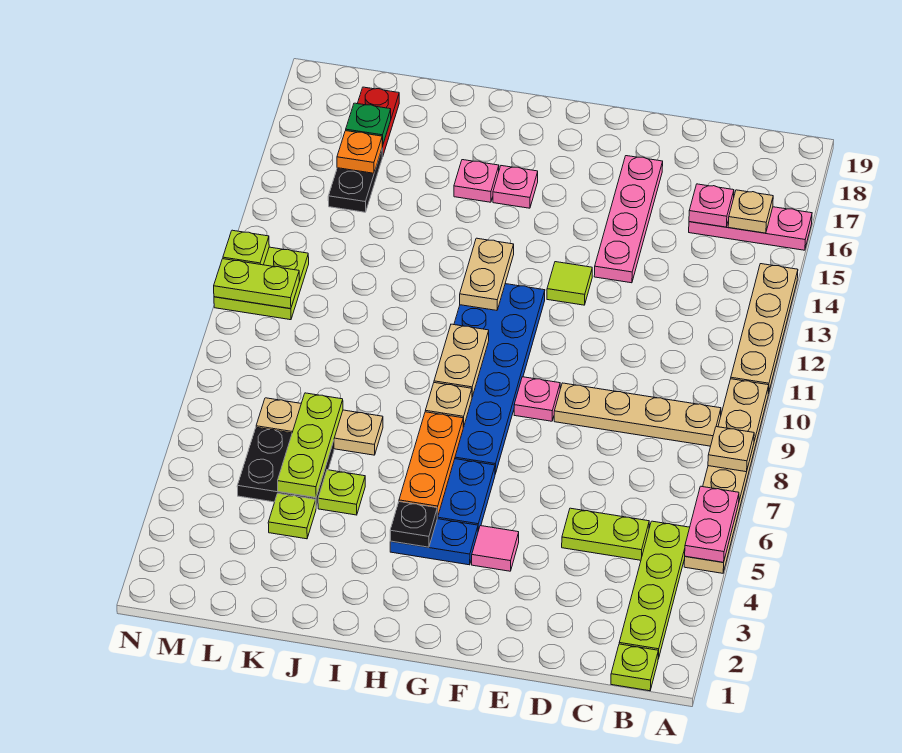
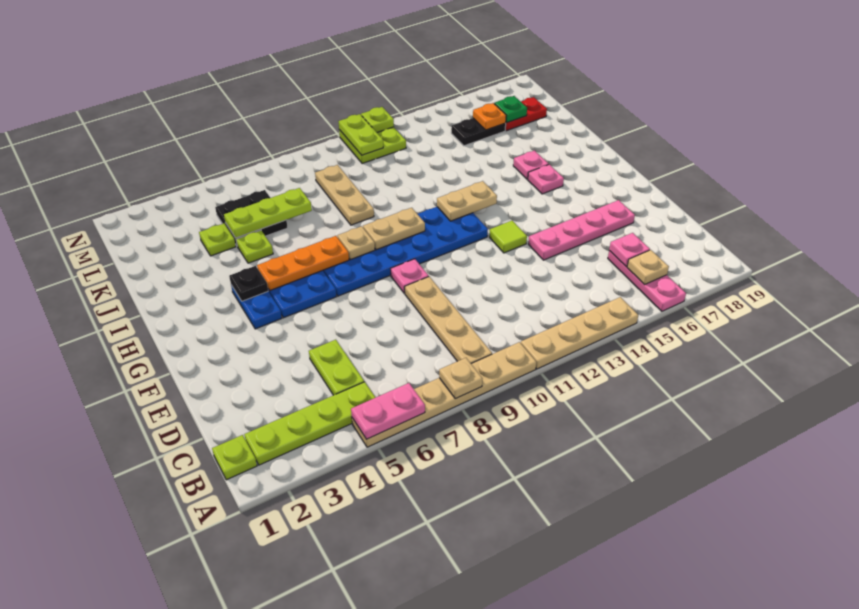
pink tile F4 level 1 -> none
tan plate J7:L7 level 1 -> tan plate J9:L9 level 1

